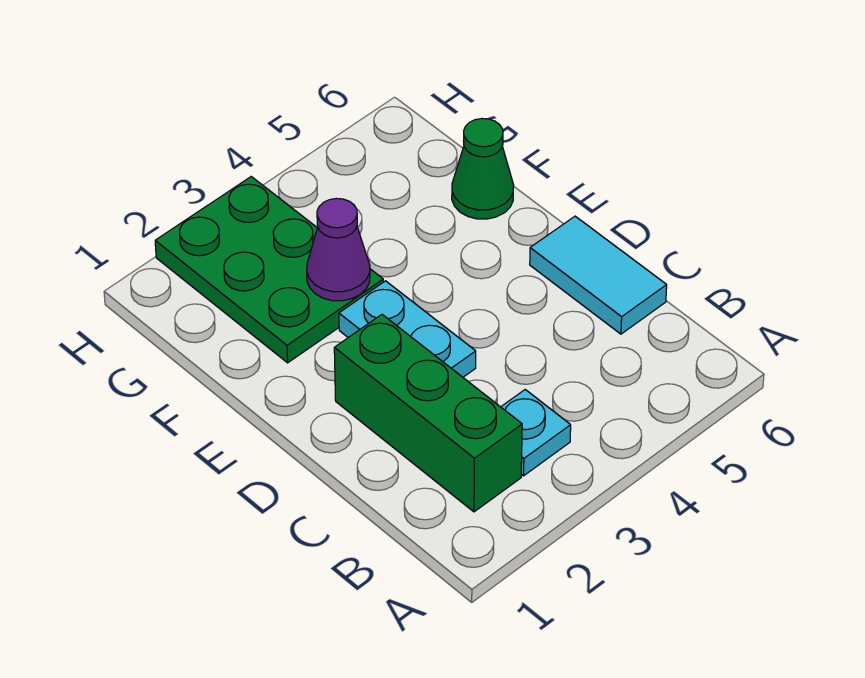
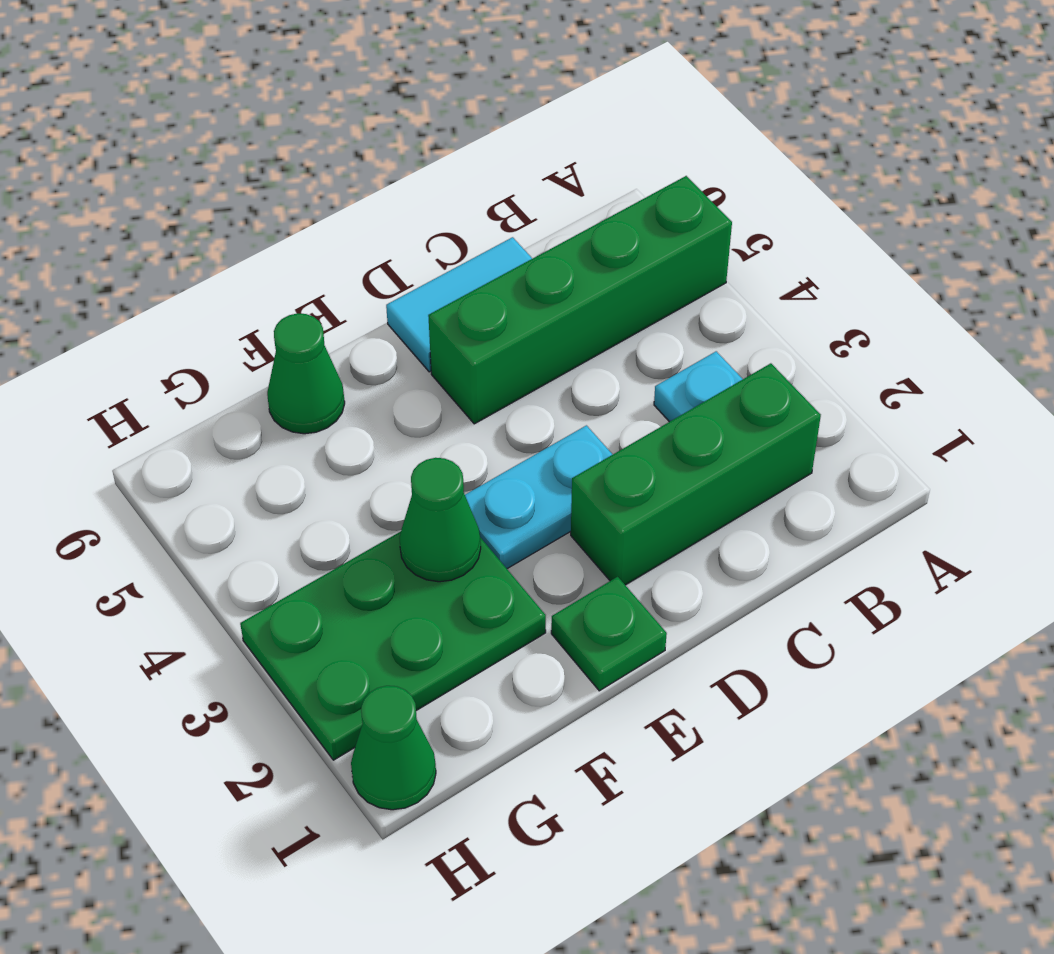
none -> green brick A5:D5 level 1
none -> green plate E1 level 1
purple cone F3 level 2 -> green cone F3 level 2
none -> green cone H1 level 1

